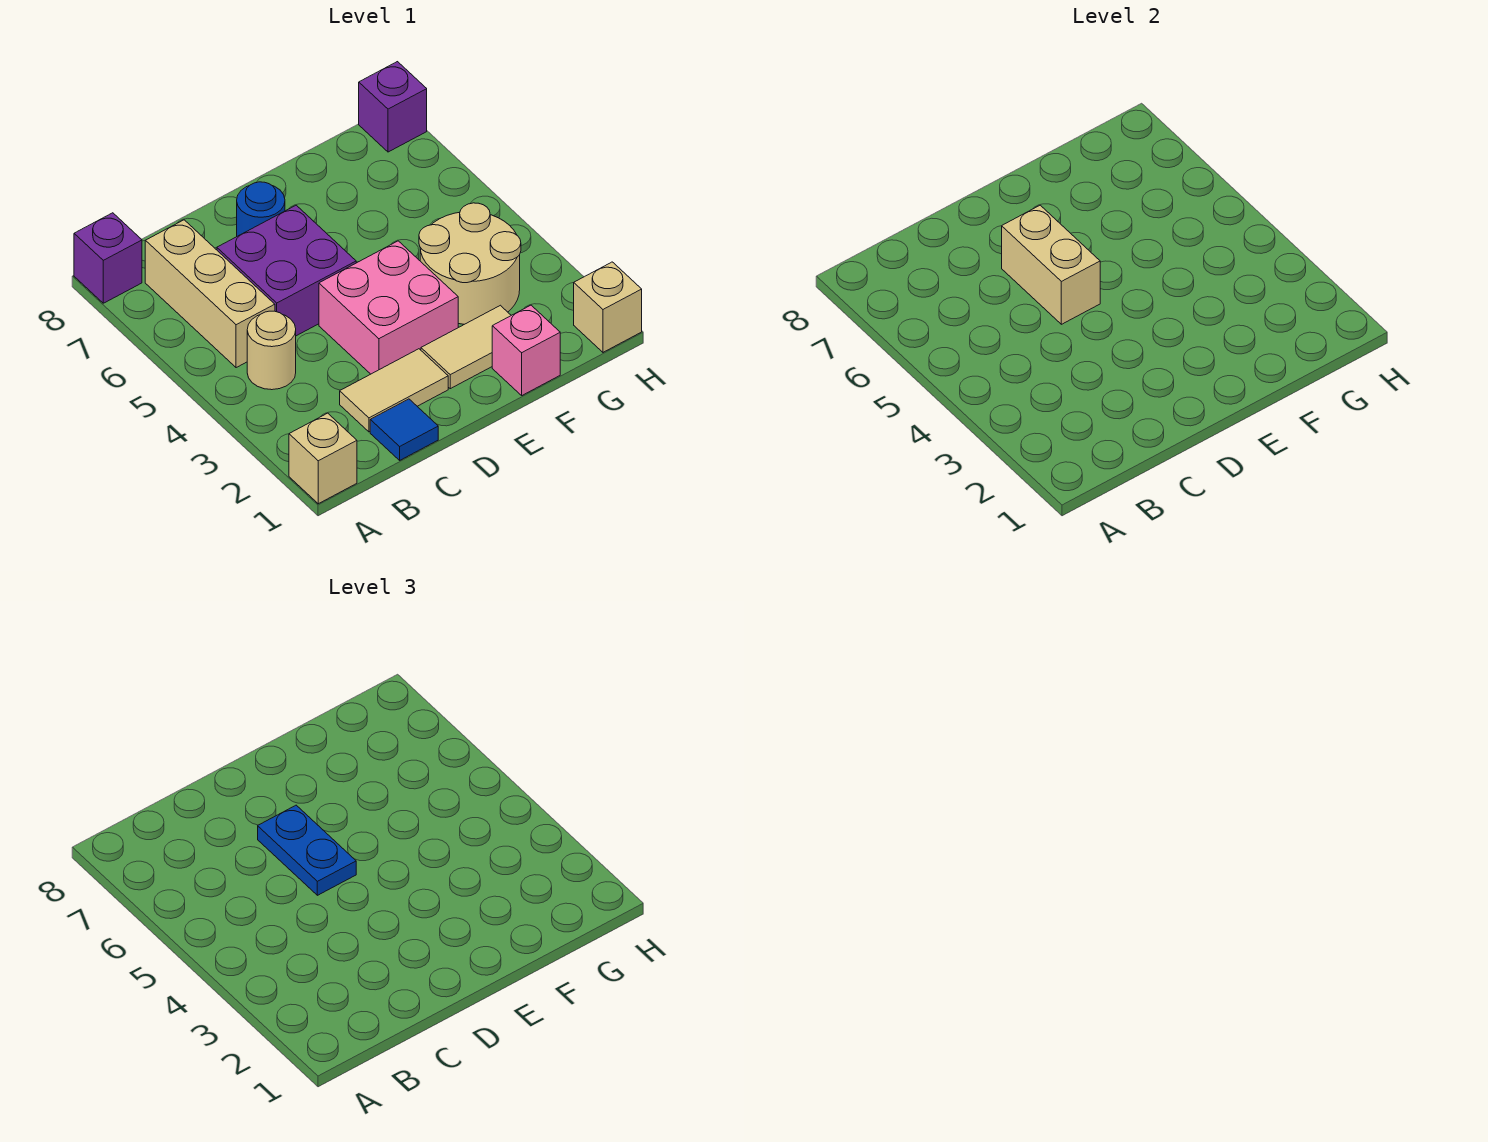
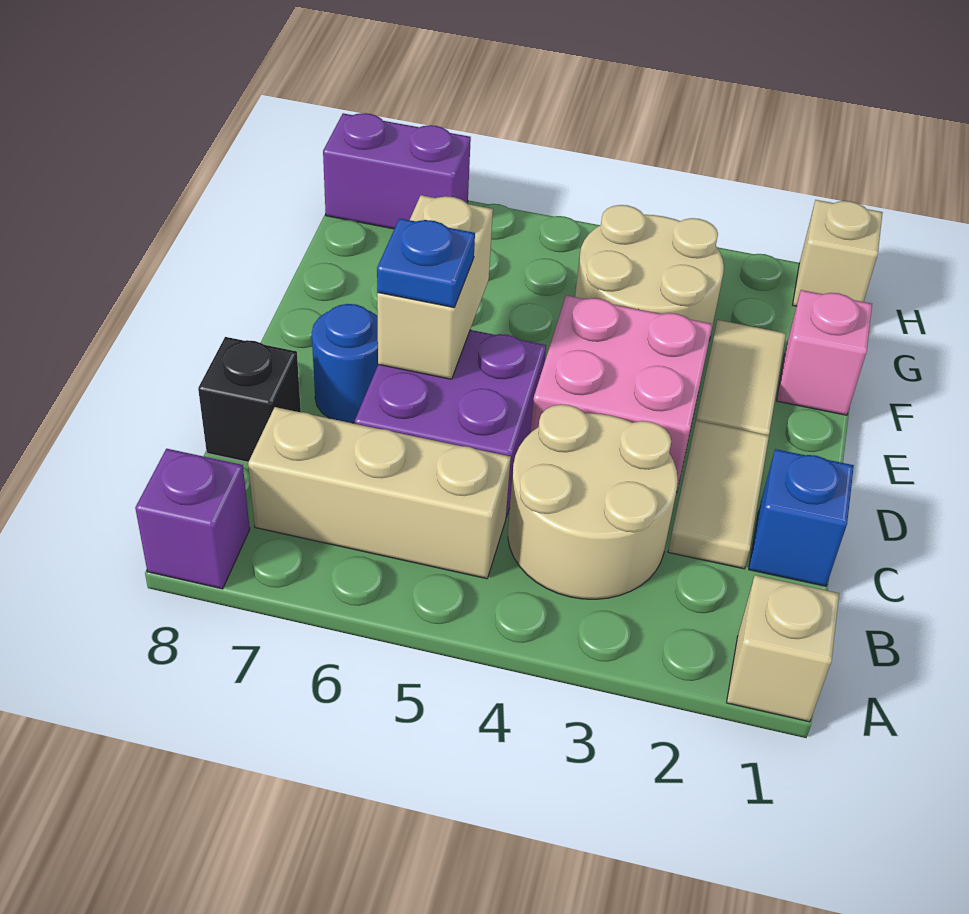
tan round brick B4 level 1 -> tan round brick B3:C4 level 1
blue tile C1 level 1 -> blue brick C1 level 1
none -> black brick C8 level 1
tan brick D5:D6 level 2 -> tan brick D6:E6 level 2
blue plate D5:D6 level 3 -> blue plate D6 level 3
purple brick H8 level 1 -> purple brick H7:H8 level 1

